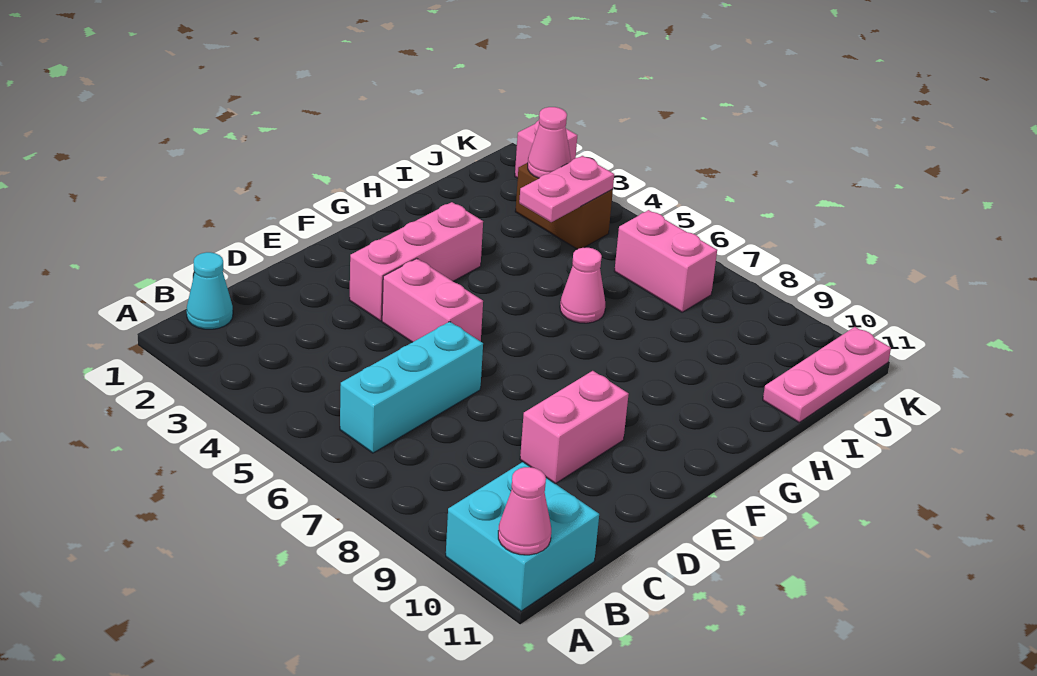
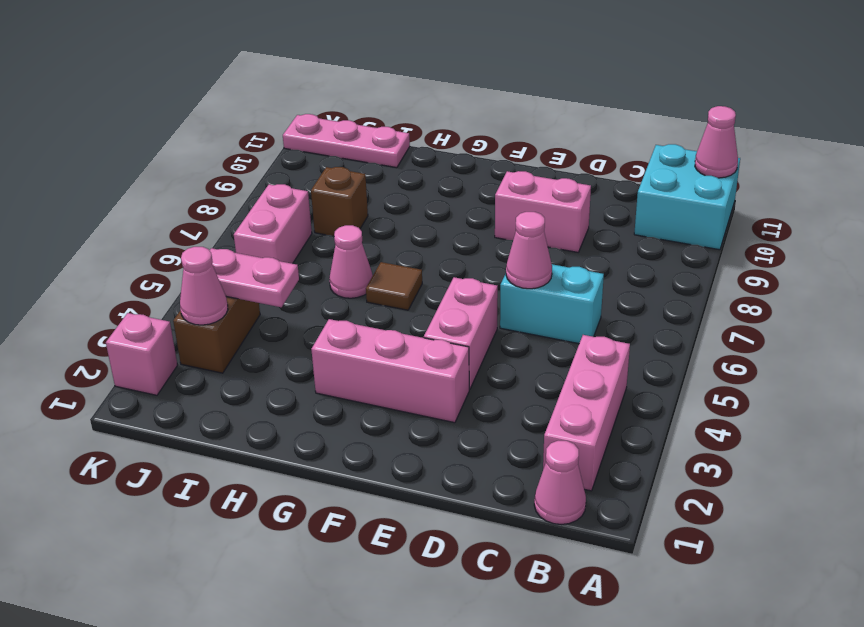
cyan cone B1 level 1 -> pink cone B1 level 1
none -> pink brick B2:B4 level 1
cyan brick B6:D6 level 1 -> cyan brick C6:D6 level 1
none -> pink cone D6 level 2
none -> brown tile G6 level 1
none -> brown brick I8 level 1

